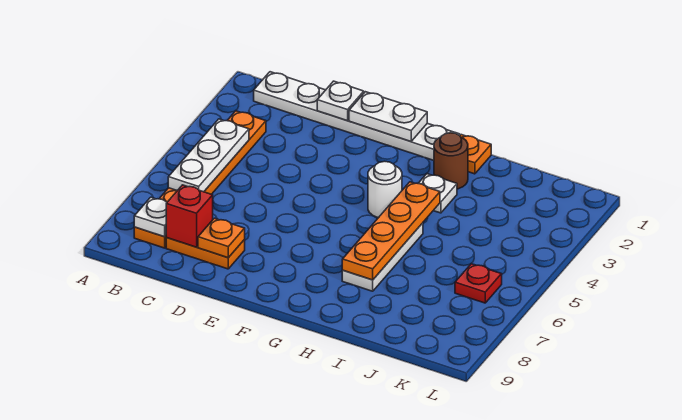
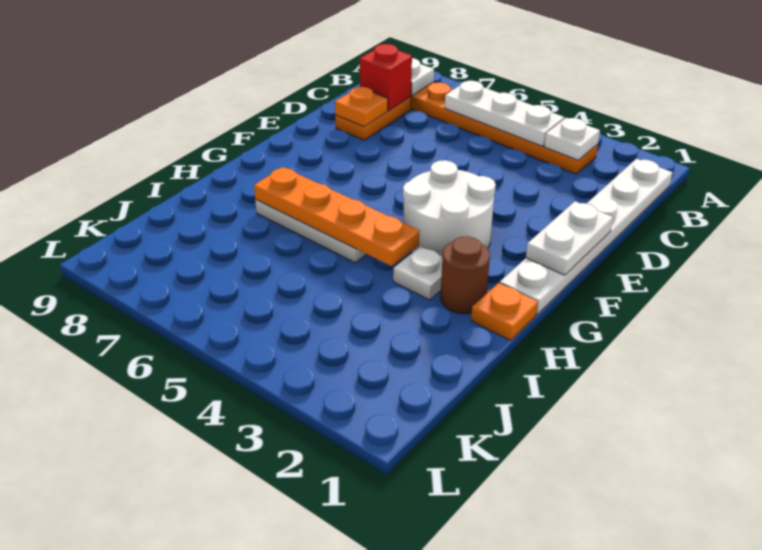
white plate D1 level 2 -> white plate B3 level 2
white round brick G4 level 1 -> white round brick F3:G4 level 1
red plate K6 level 1 -> none

